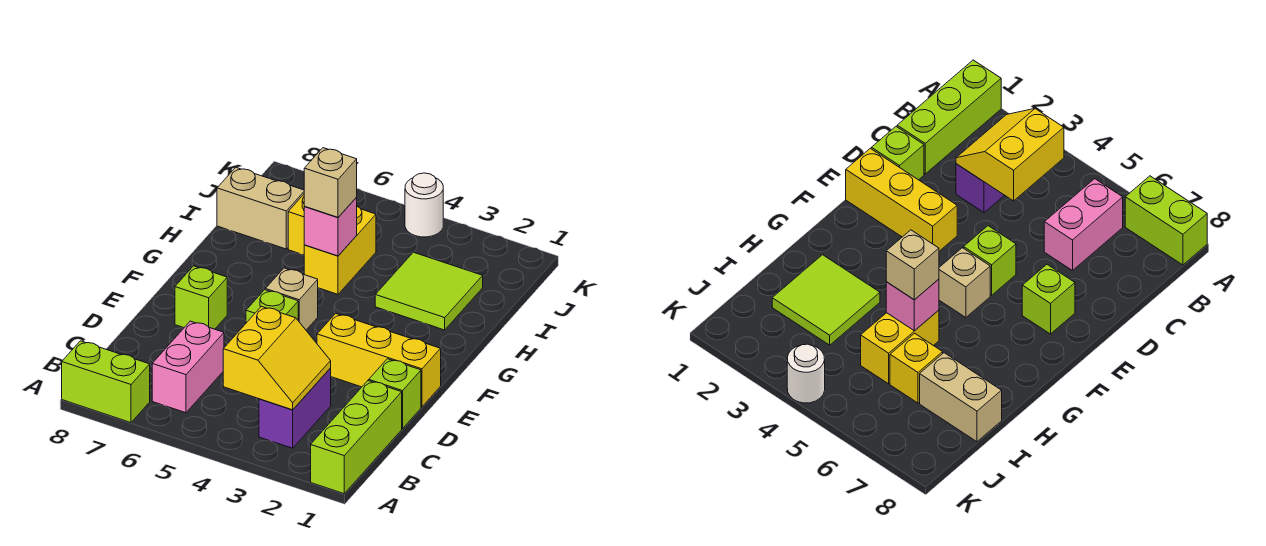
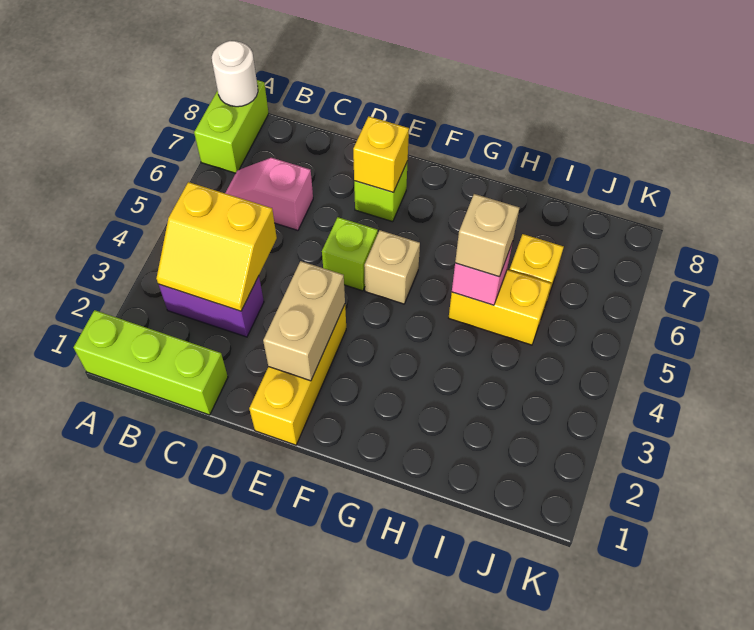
pink brick B6:C6 level 1 -> pink slope B6:C6 level 1 top C
lime brick D1 level 1 -> none
none -> yellow brick E7 level 2
lime tile H2:I3 level 1 -> none
tan brick I7:I8 level 1 -> tan brick E2:E3 level 2
white round brick K4 level 1 -> white round brick A8 level 2

